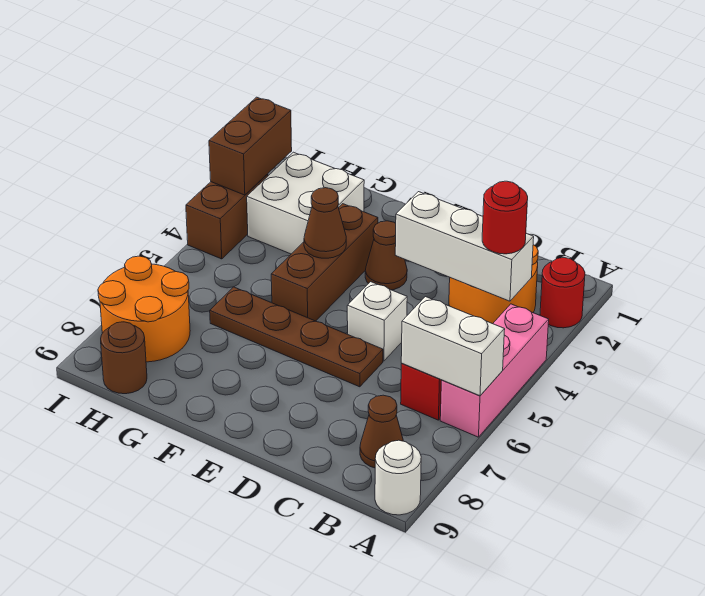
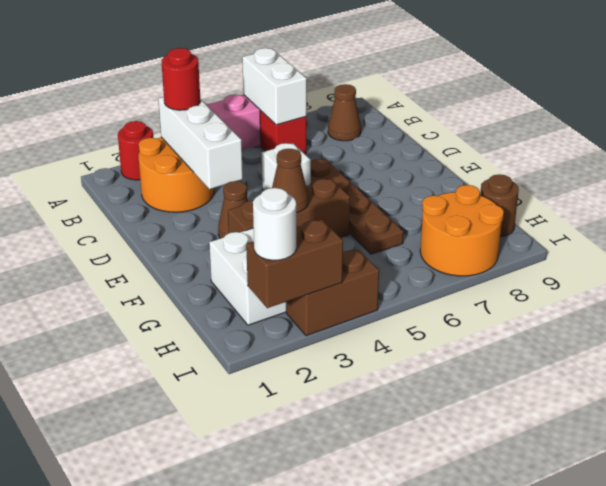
white round brick A9 level 1 -> white round brick I2 level 3

